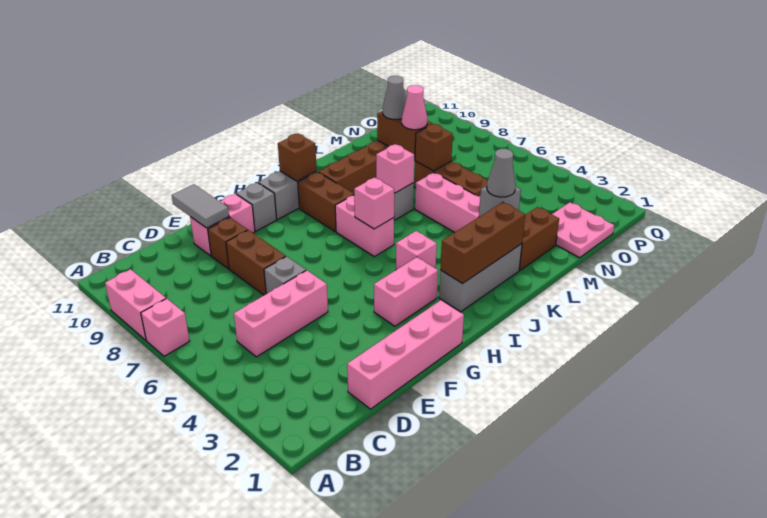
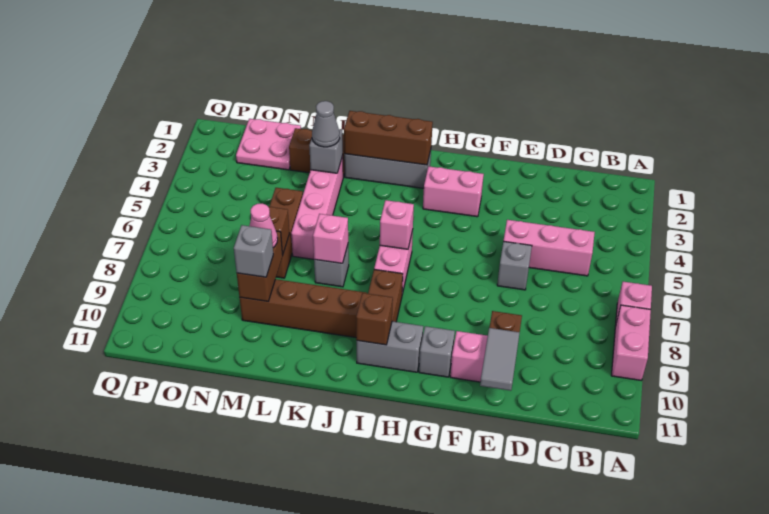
pink brick D1:G1 level 1 -> none
brown brick E7:E8 level 1 -> none
pink brick I4 level 1 -> none
grey cone M9 level 3 -> grey brick M9 level 3

